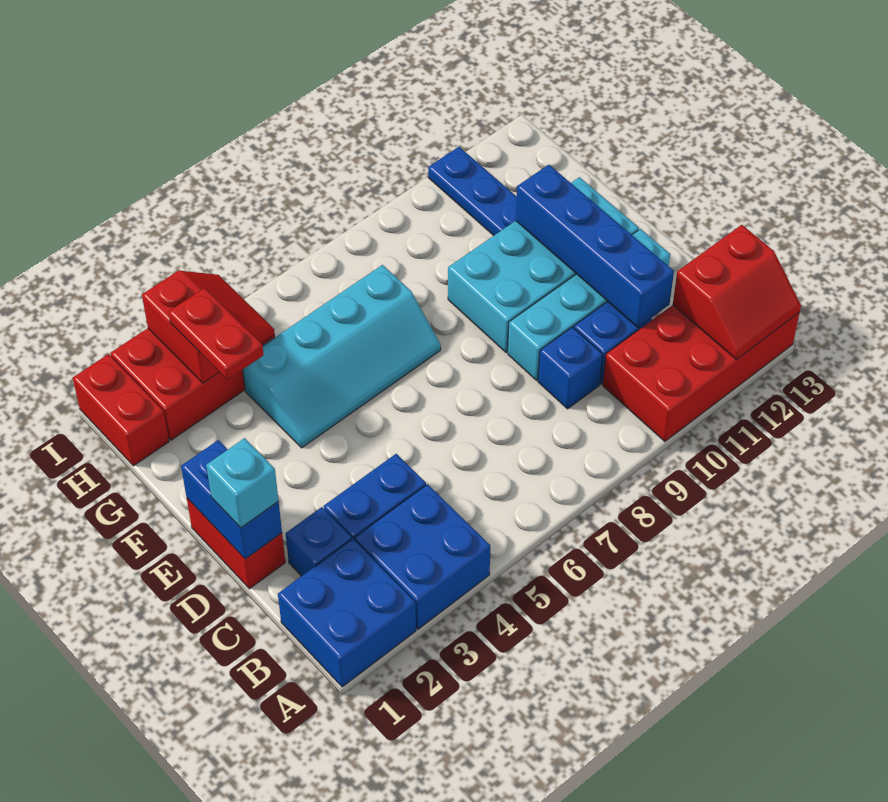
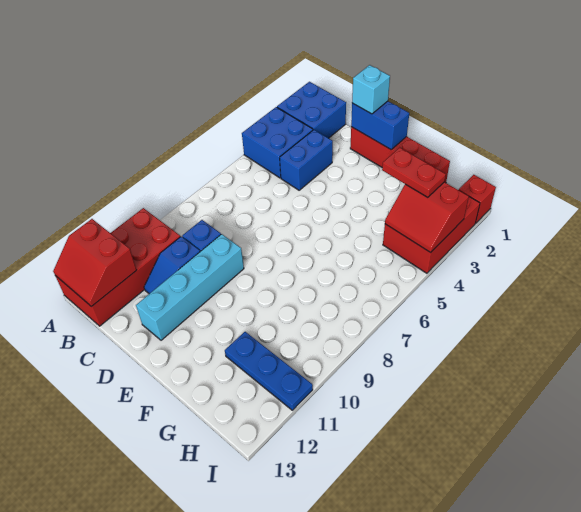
red slope A12:B13 level 2 top B -> red slope A12:B13 level 2 top 12
blue brick C2 level 1 -> none
blue brick C11:F11 level 2 -> none
red brick D1:E1 level 1 -> red brick D1:G1 level 1
cyan brick E9:F12 level 1 -> none
cyan slope F4:G7 level 1 top G -> none
red brick H1:I1 level 1 -> red brick I1 level 1

